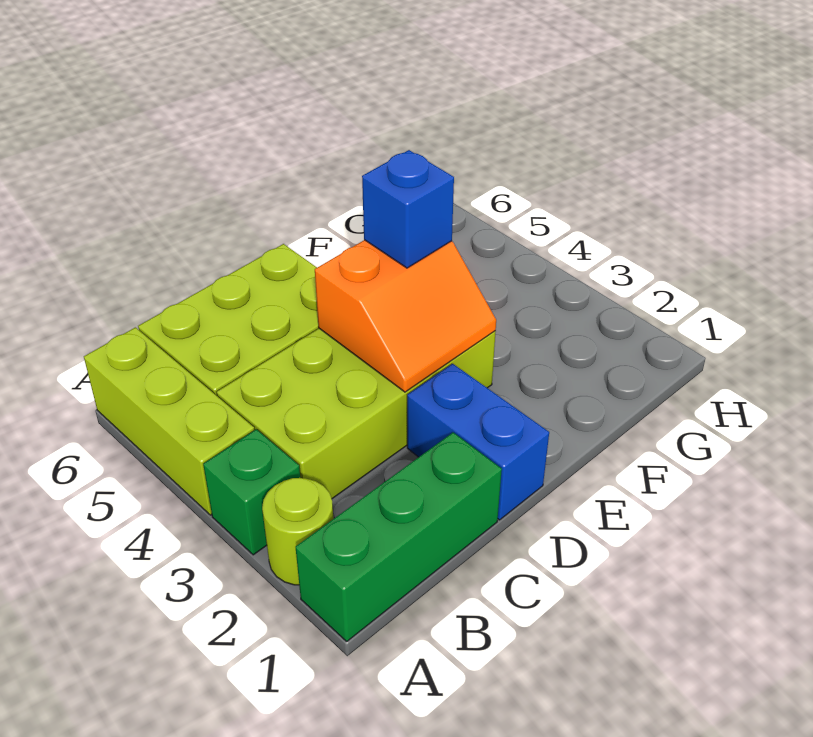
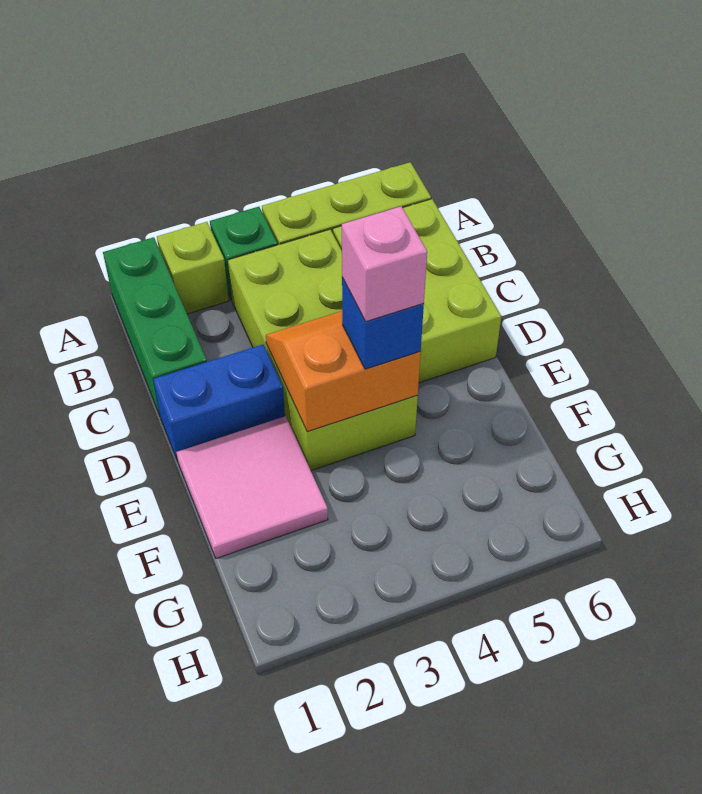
lime round brick A2 level 1 -> lime brick A2 level 1
orange slope D3:E4 level 2 top 4 -> orange slope D3:E4 level 2 top E
none -> pink tile E1:F2 level 1
none -> pink brick E4 level 4

